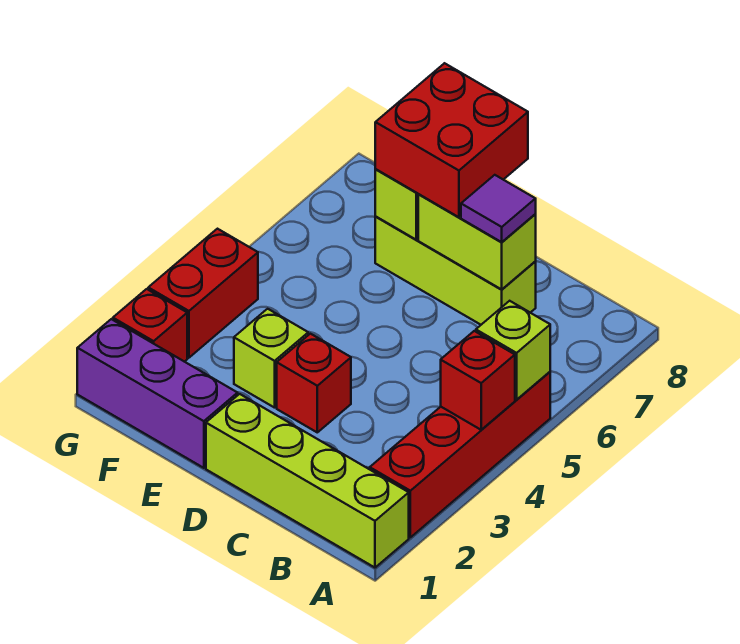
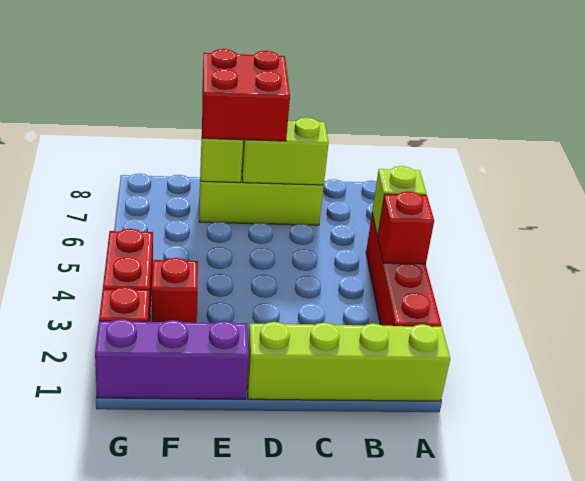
purple tile C7 level 3 -> none
red brick D3 level 1 -> red brick F3 level 1
lime brick E3 level 1 -> none

